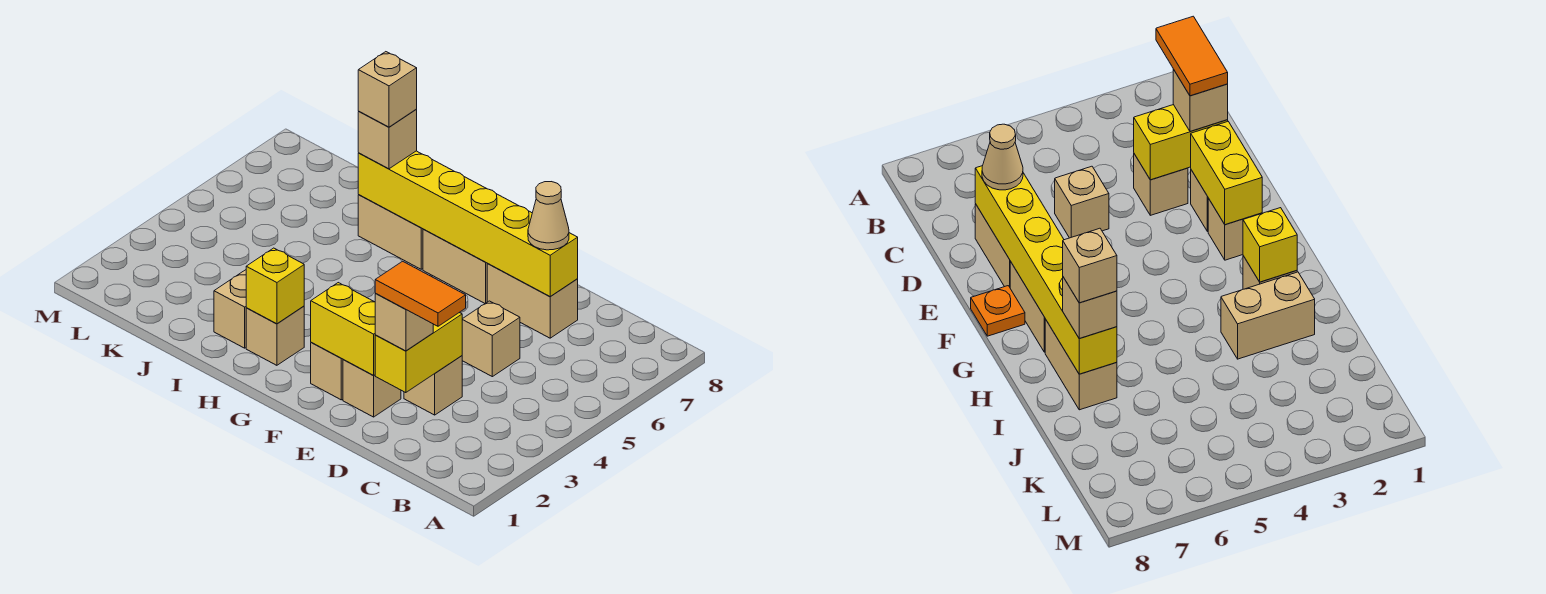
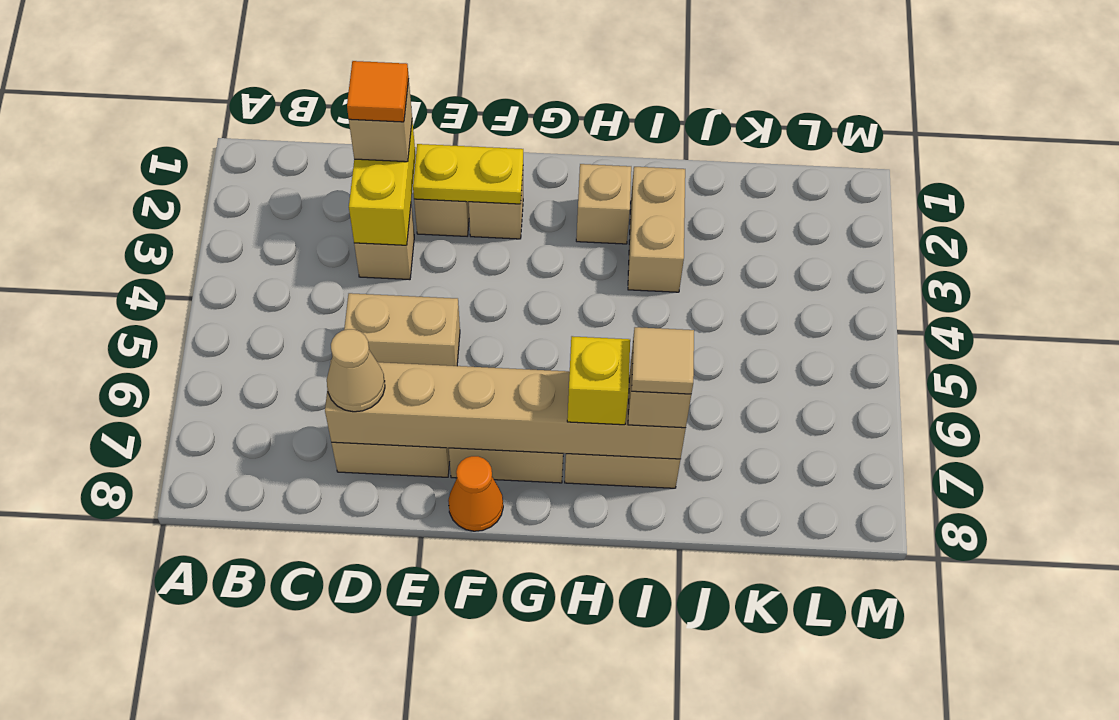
orange tile C2:D2 level 4 -> orange tile D2 level 4
tan brick D5 level 1 -> tan brick D5:E5 level 1
yellow brick D7:I7 level 2 -> tan brick D7:I7 level 2
yellow brick E2:F2 level 2 -> yellow plate E2:F2 level 2
orange plate F8 level 1 -> orange cone F8 level 1
yellow brick H2 level 2 -> yellow brick H7 level 3
tan brick I7 level 4 -> tan tile I7 level 4

